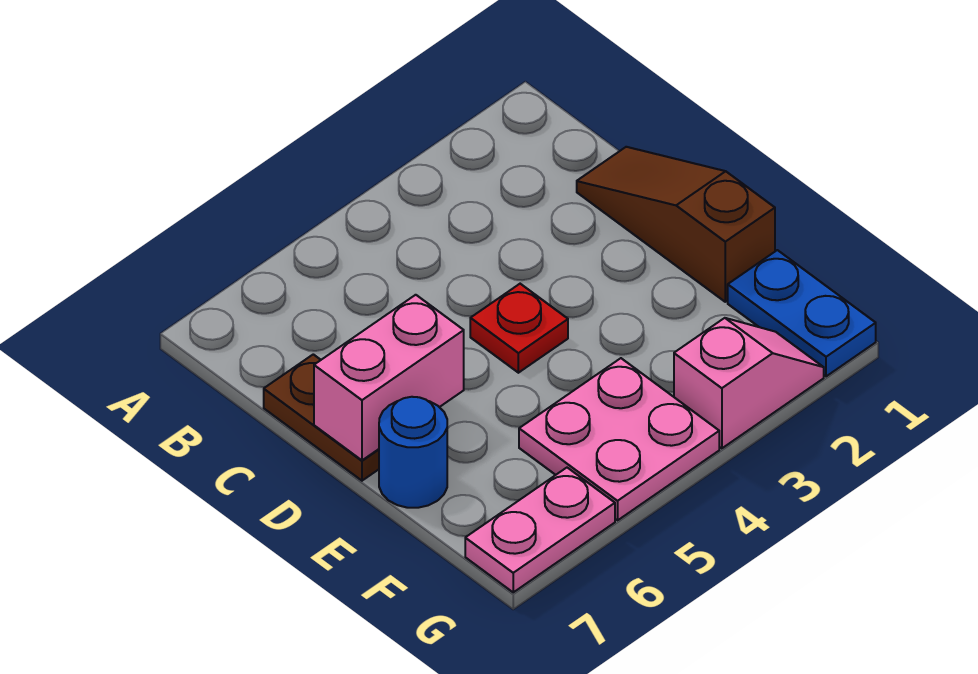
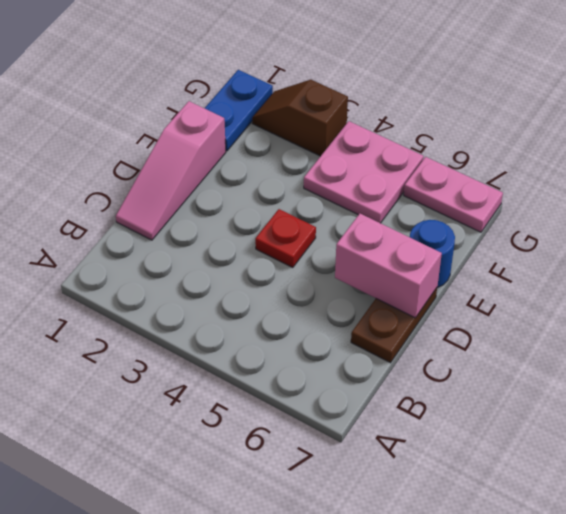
brown slope C1:E1 level 1 top E -> pink slope C1:E1 level 1 top E
pink slope G2:G3 level 1 top 3 -> brown slope G2:G3 level 1 top 3

